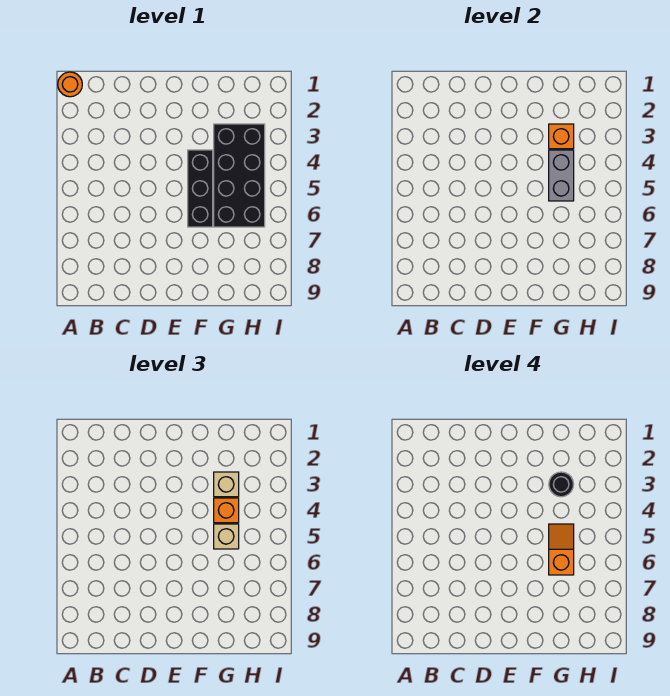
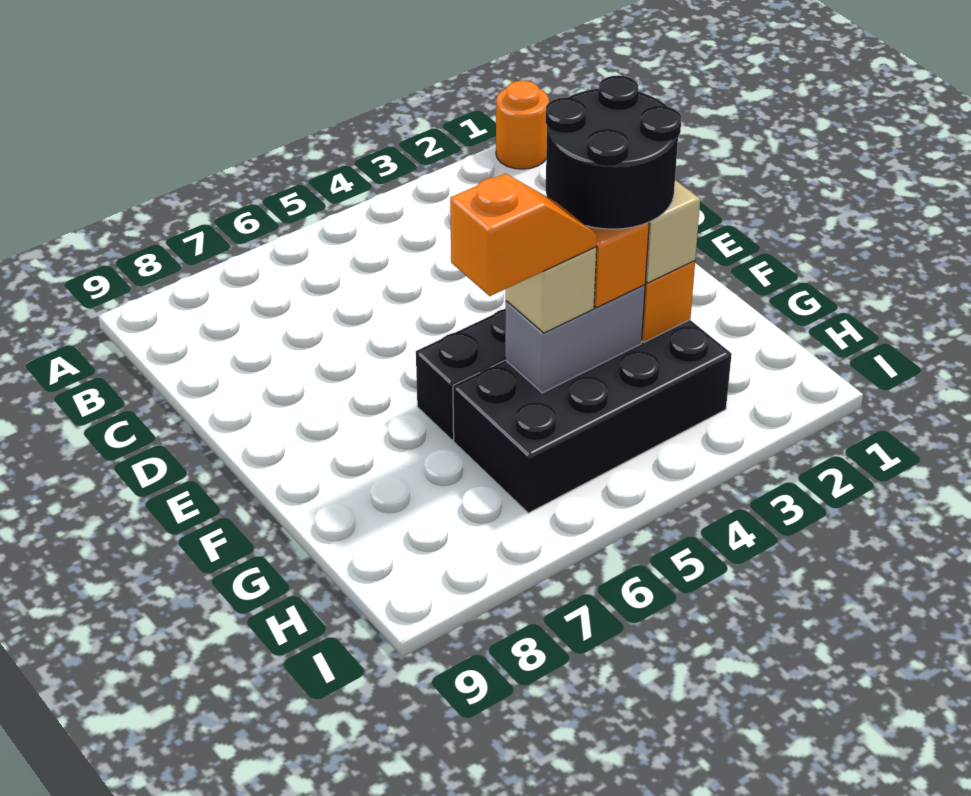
black round brick G3 level 4 -> black round brick F3:G4 level 4

